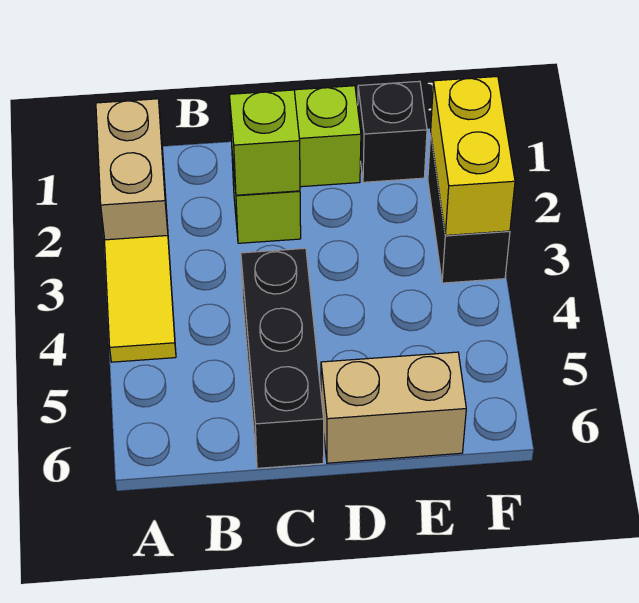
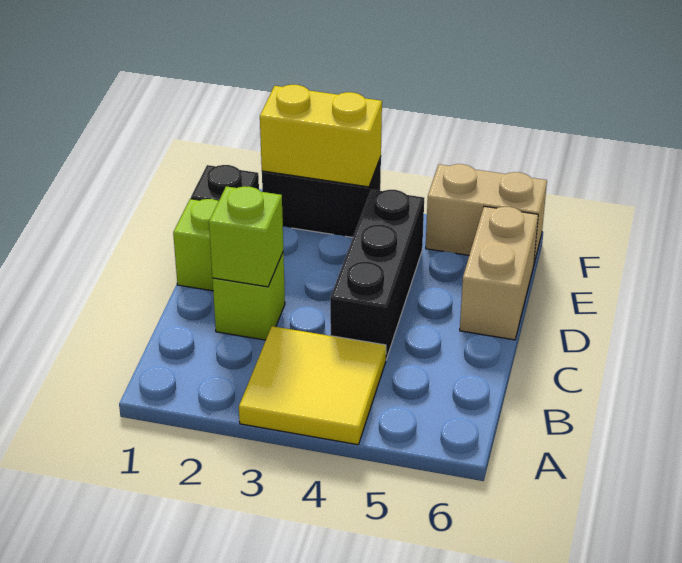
tan brick A1:A2 level 1 -> tan brick F5:F6 level 1
yellow tile A3:A4 level 1 -> yellow tile A3:B4 level 1
black brick C4:C6 level 1 -> black brick C4:E4 level 1

